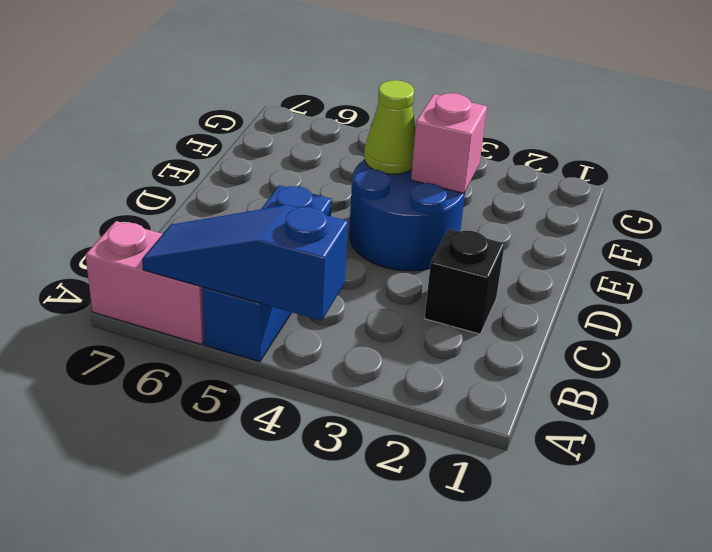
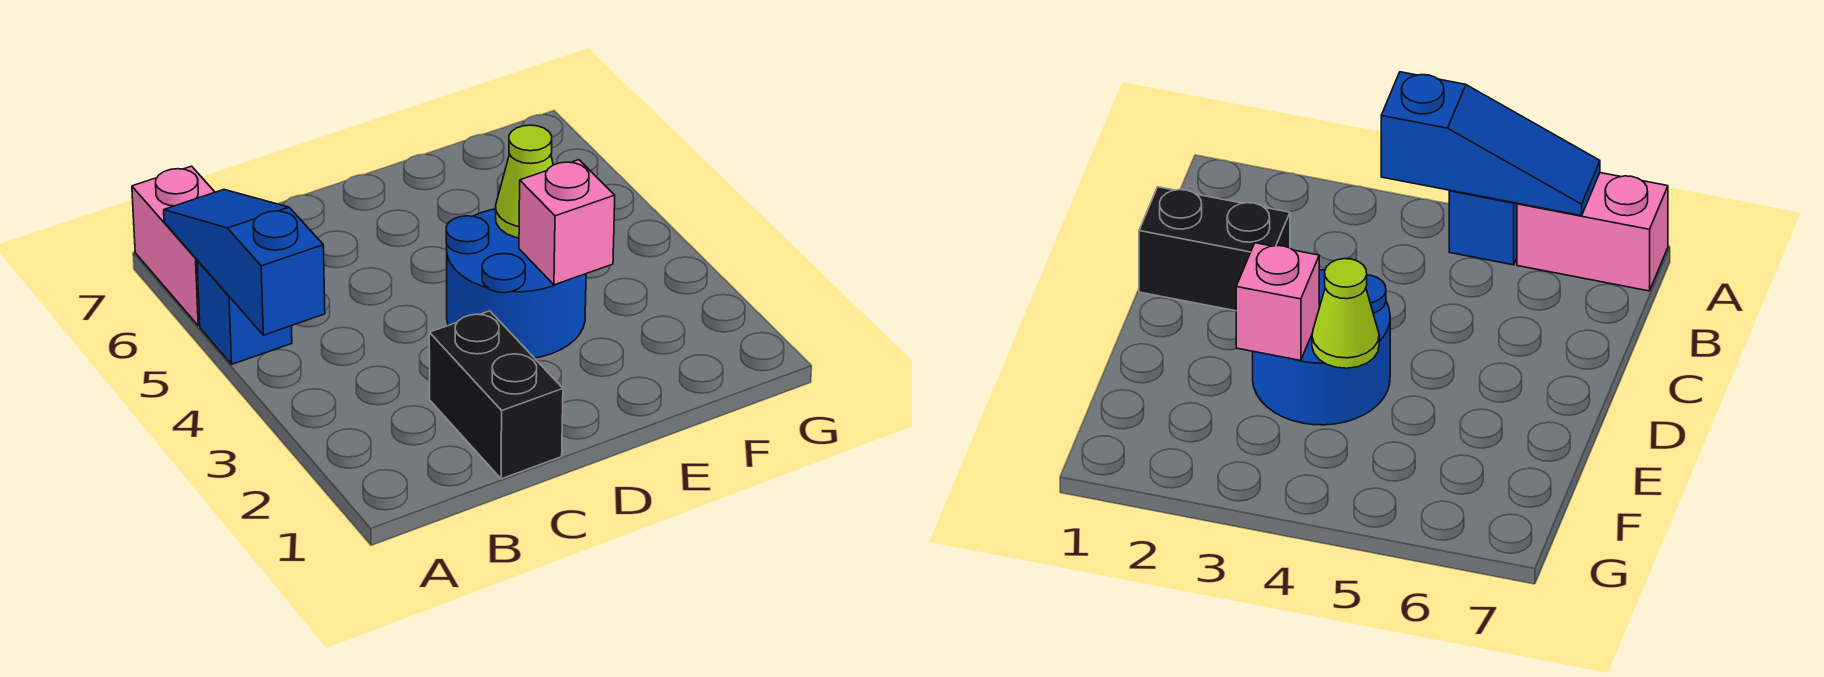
blue brick A5:C5 level 1 -> blue brick A5 level 1
black brick C2 level 1 -> black brick C1:C2 level 1

